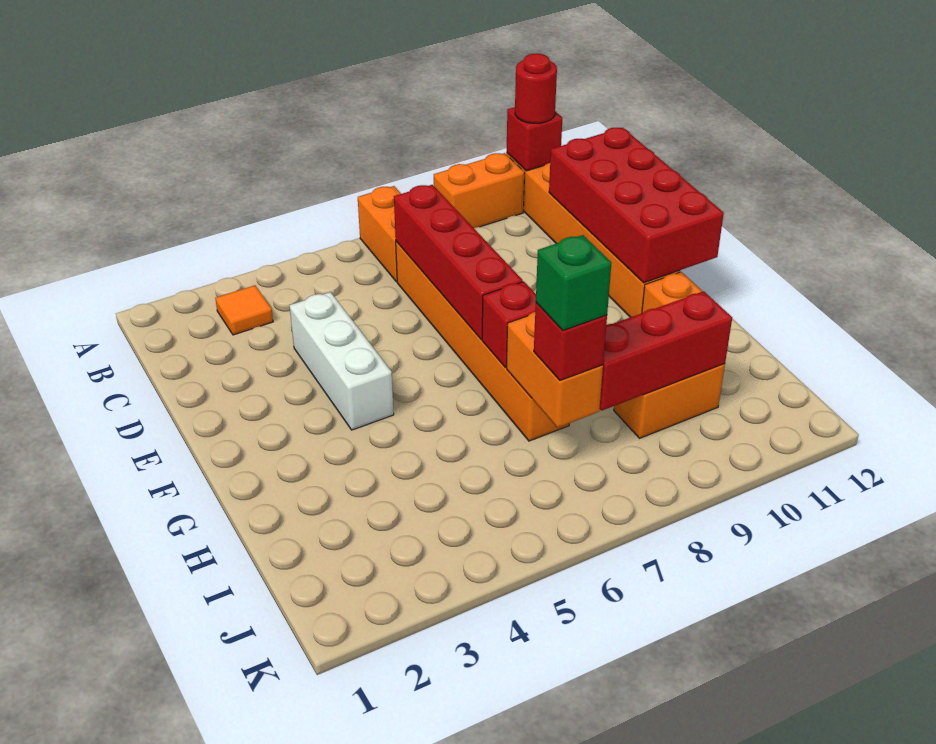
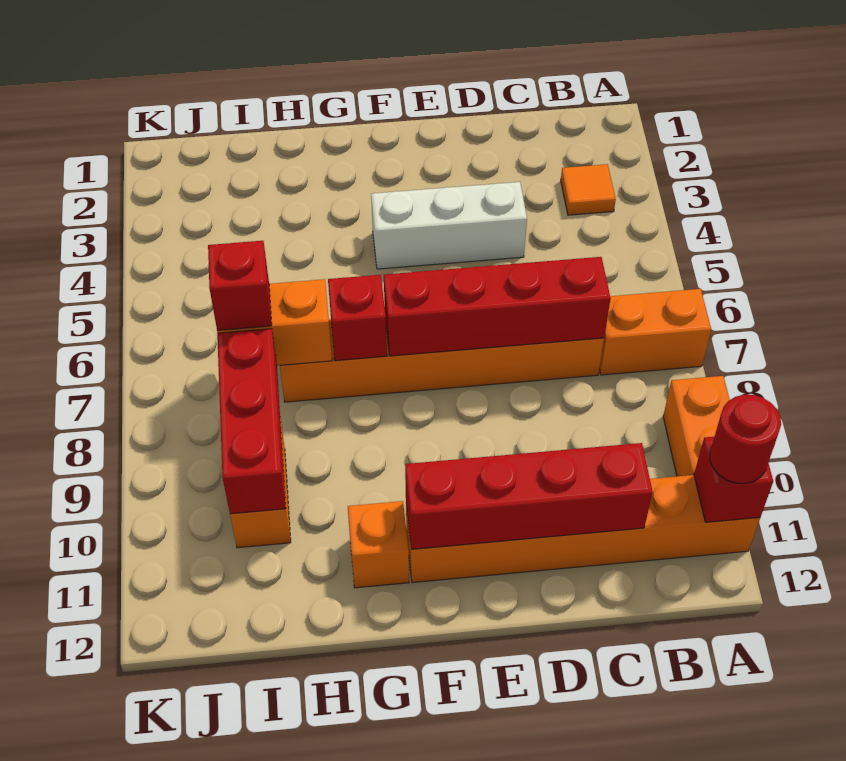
red brick C11:F12 level 2 -> red brick C11:F11 level 2
green brick I7 level 4 -> none

